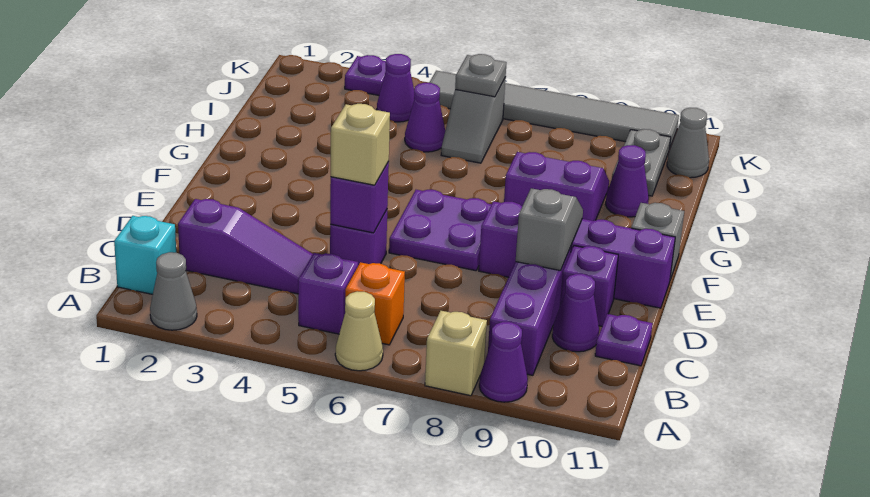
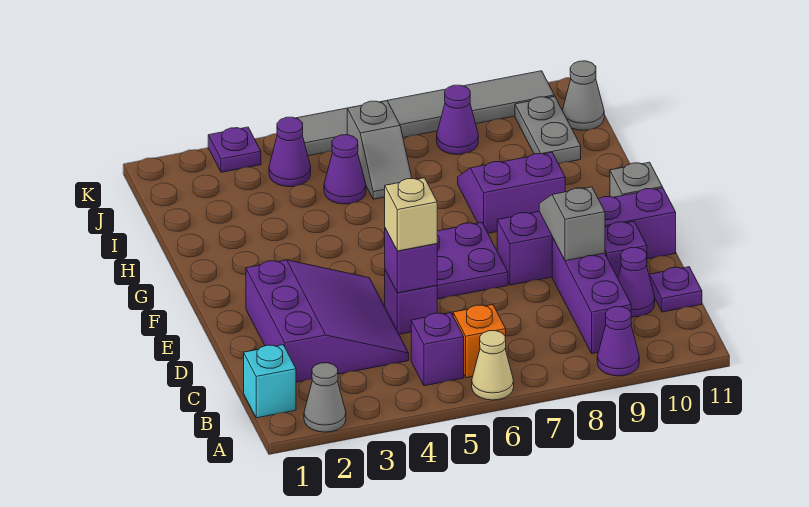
tan brick A8 level 1 -> none
purple slope C2:C4 level 1 top 2 -> purple slope C2:E4 level 1 top 2
purple cone H10 level 1 -> purple cone J8 level 1
grey plate J6 level 2 -> none

